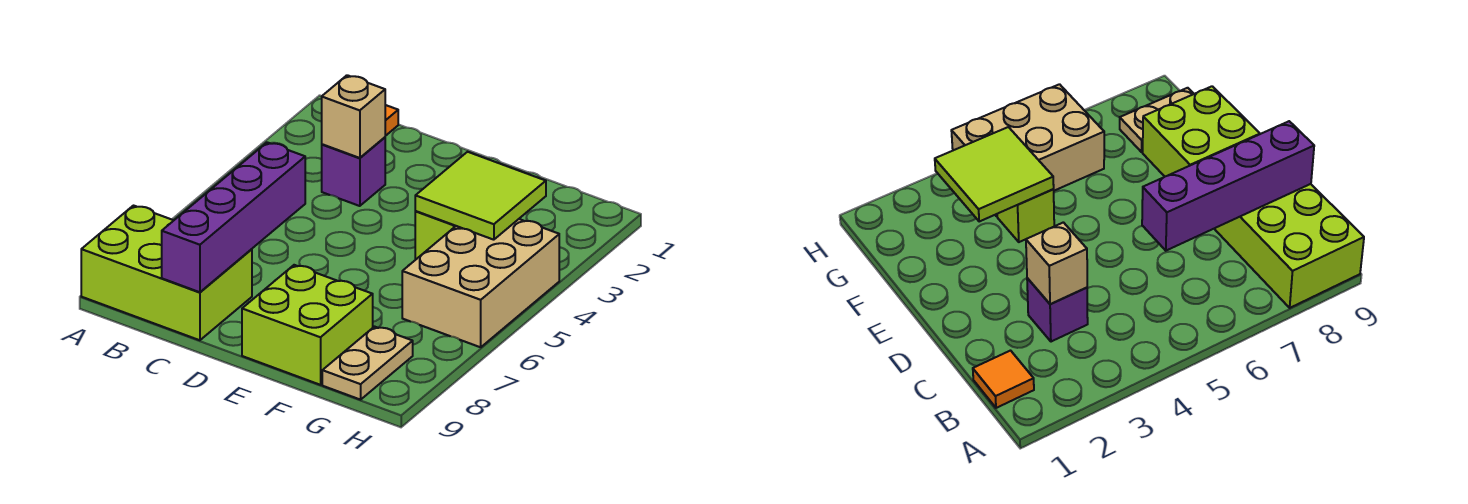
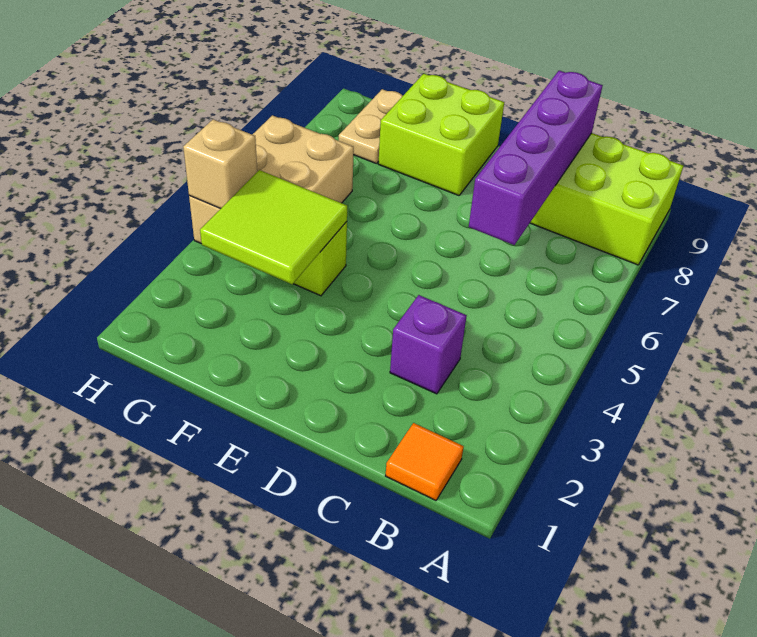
tan brick C3 level 2 -> tan brick H4 level 2

